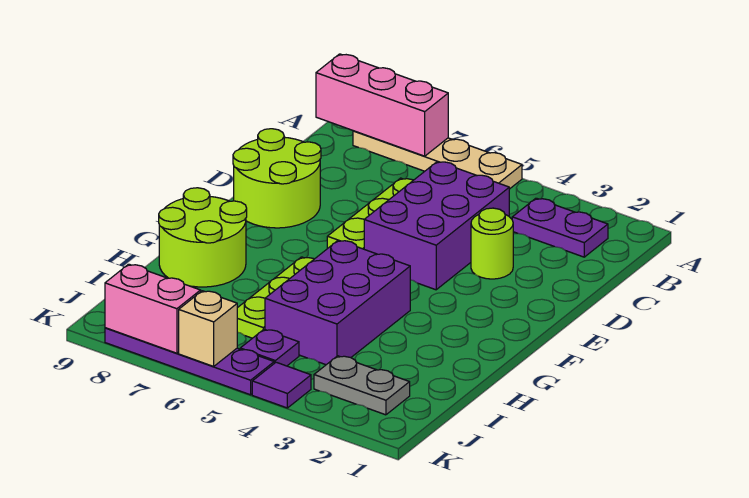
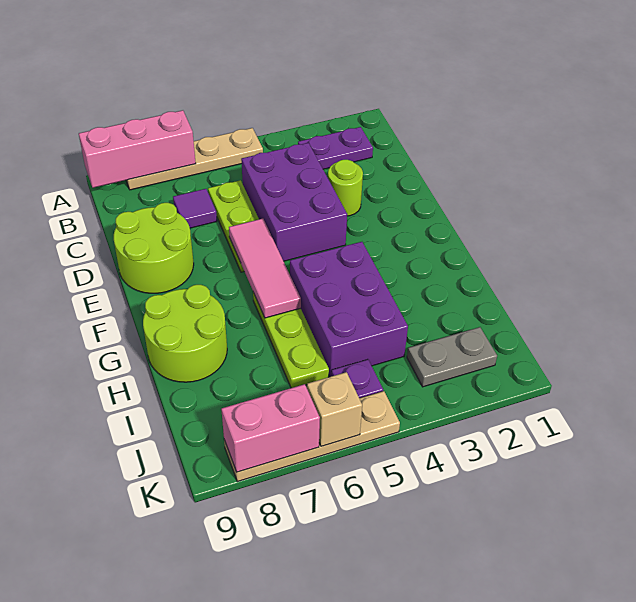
none -> pink tile E6:G6 level 2
purple tile K4 level 1 -> purple tile C7 level 1
purple plate K5:K8 level 1 -> tan plate K5:K8 level 1

